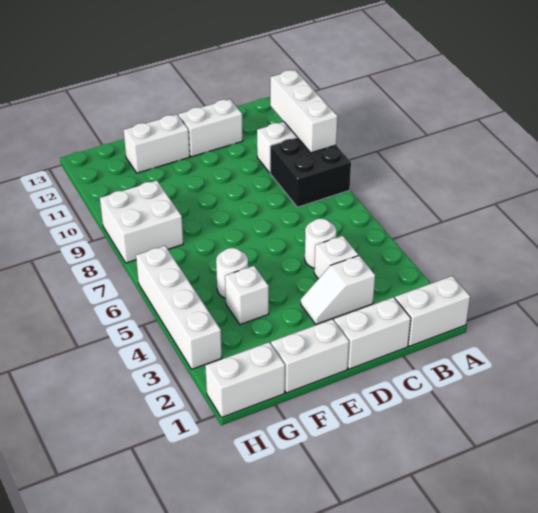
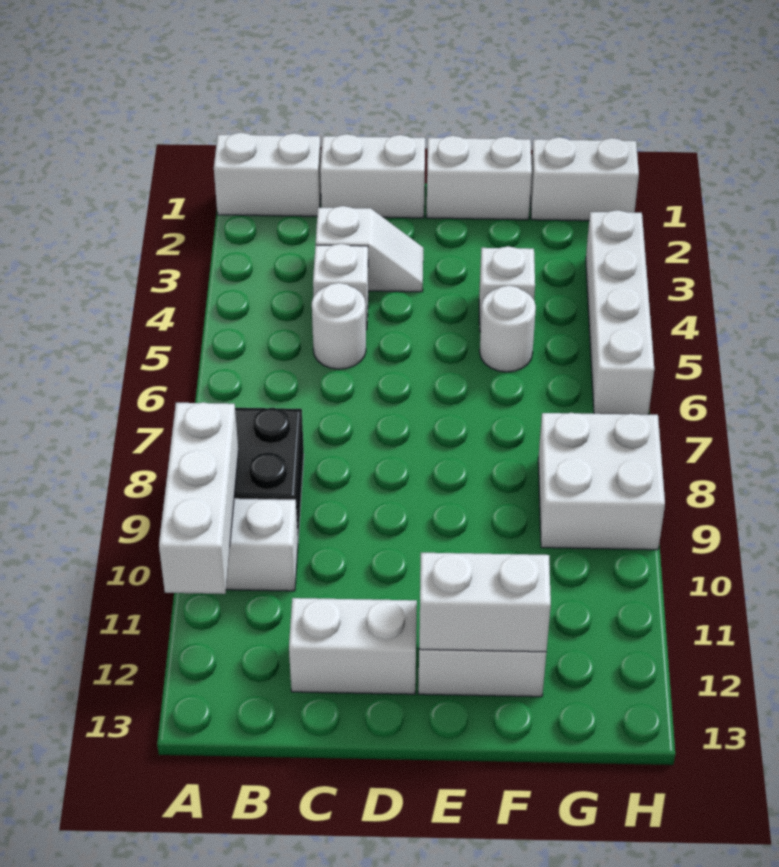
none -> white brick E12:F12 level 2

